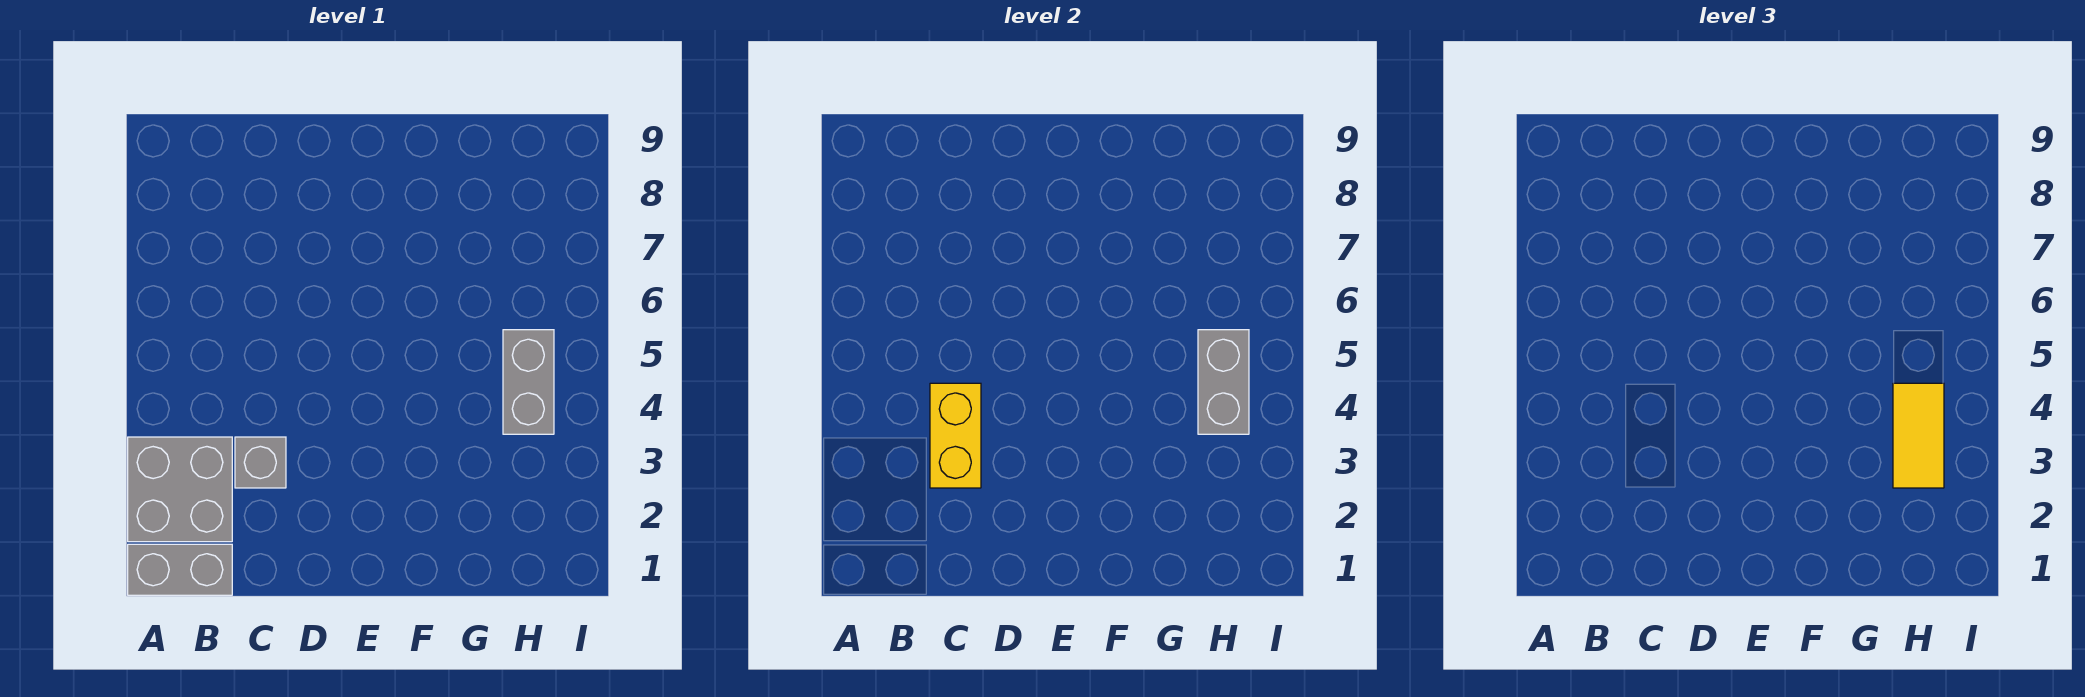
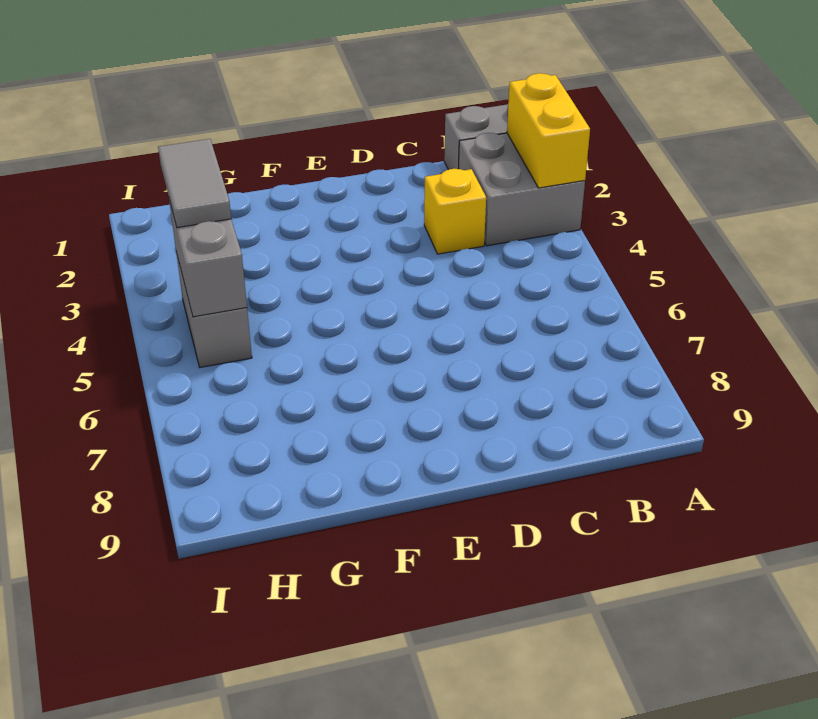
grey brick C3 level 1 -> yellow brick C3 level 1
yellow brick C3:C4 level 2 -> yellow brick A2:A3 level 2
yellow tile H3:H4 level 3 -> grey tile H3:H4 level 3

